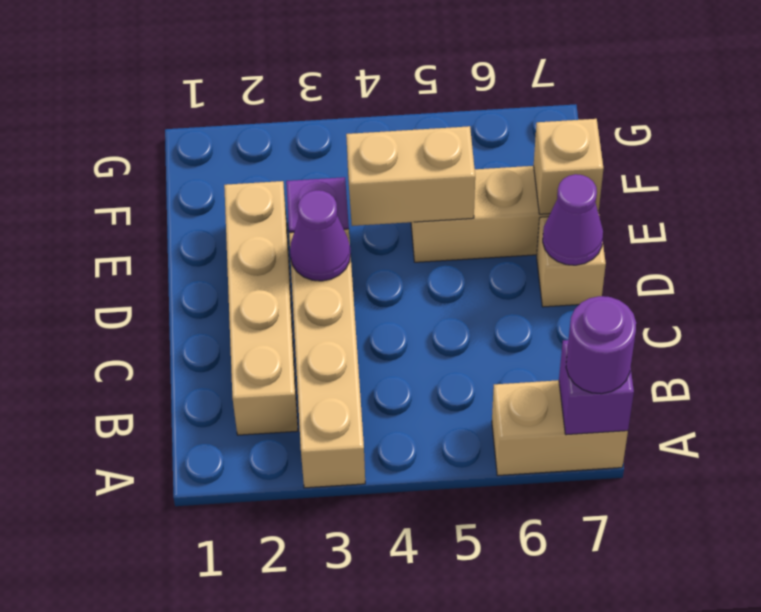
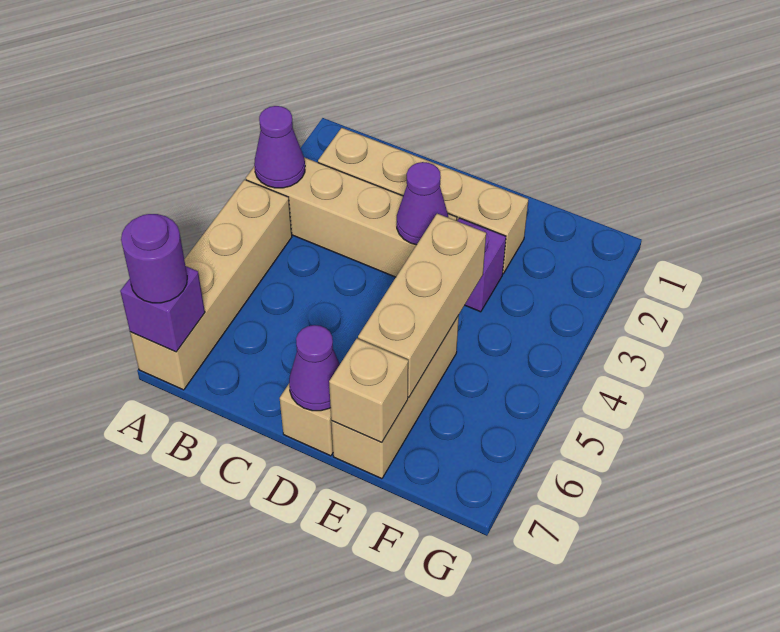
none -> purple cone A3 level 2
tan brick A6:A7 level 1 -> tan brick A4:A7 level 1
tan brick E4:E5 level 2 -> tan brick E4:E6 level 2

